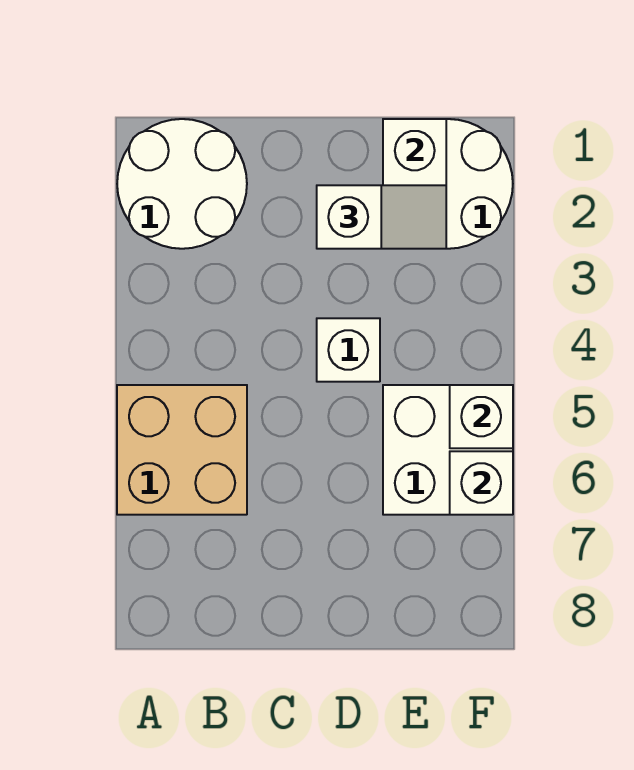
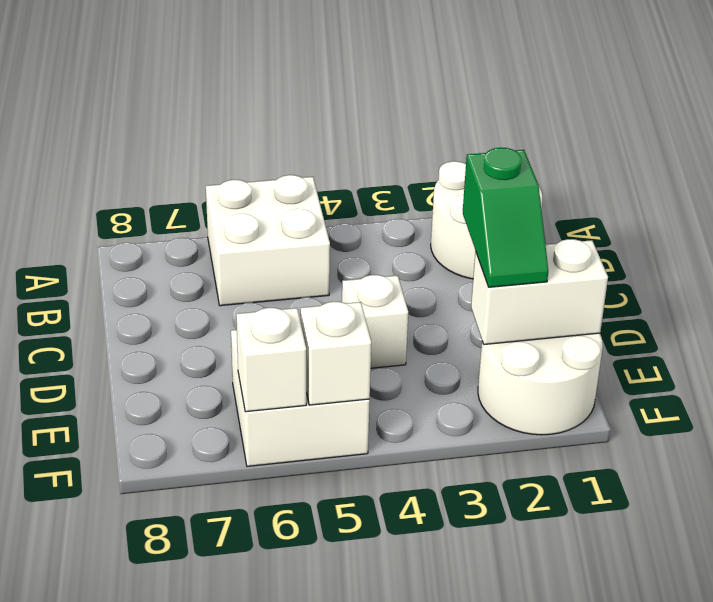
tan brick A5:B6 level 1 -> white brick A5:B6 level 1
white slope D2:E2 level 3 top D -> green slope D2:E2 level 3 top D

